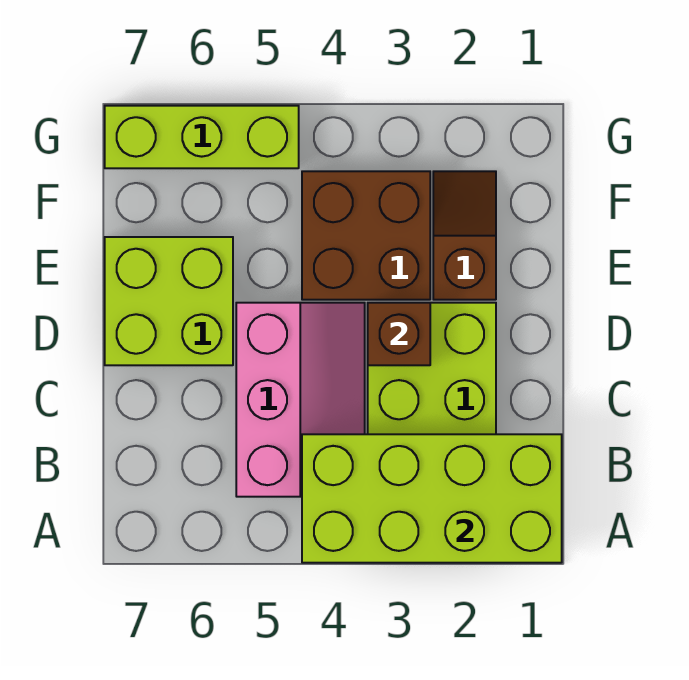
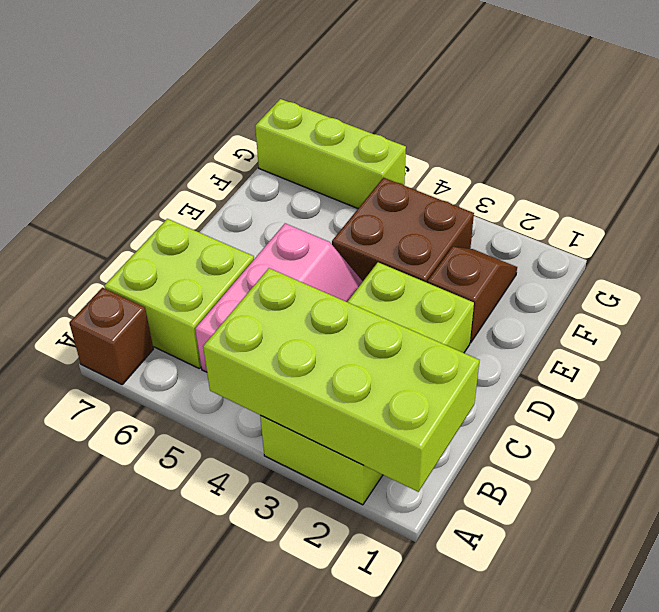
brown brick D3 level 2 -> brown brick A7 level 1
lime brick D6:E7 level 1 -> lime brick B6:C7 level 1

